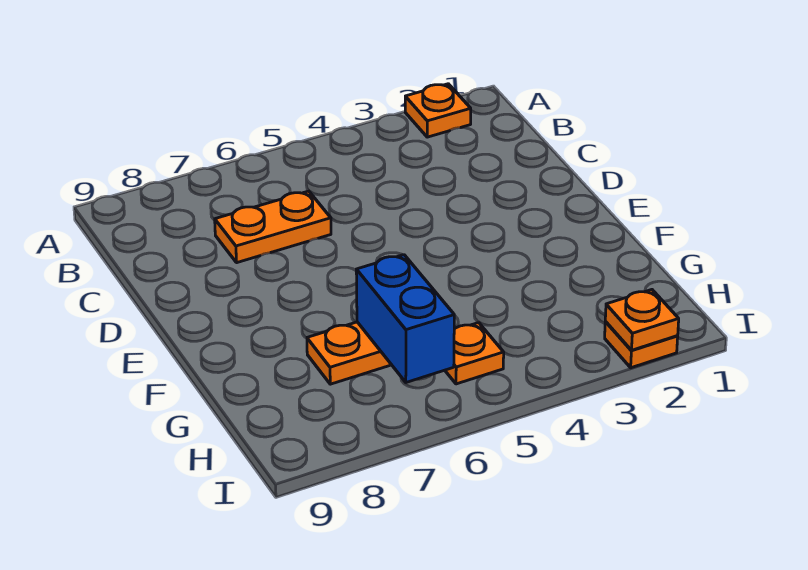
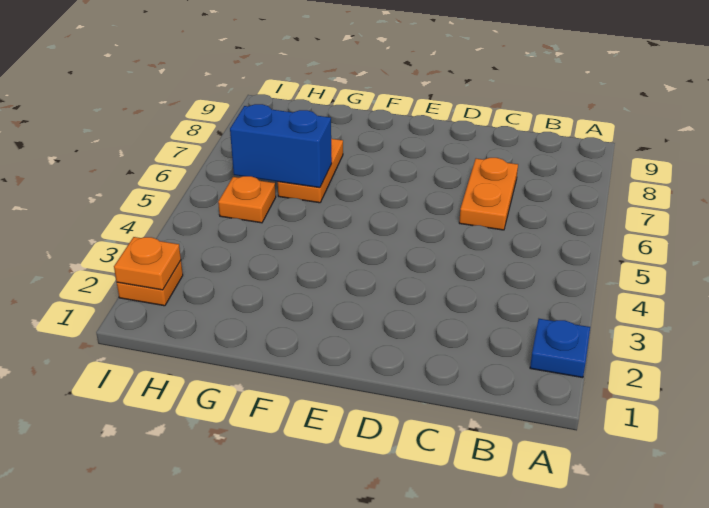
orange plate A2 level 1 -> blue plate A2 level 1

